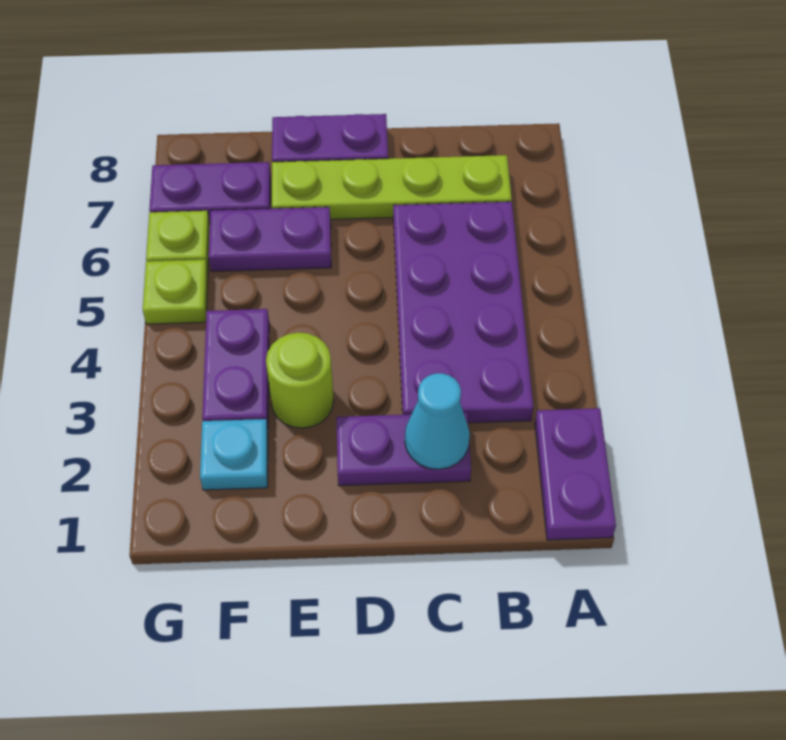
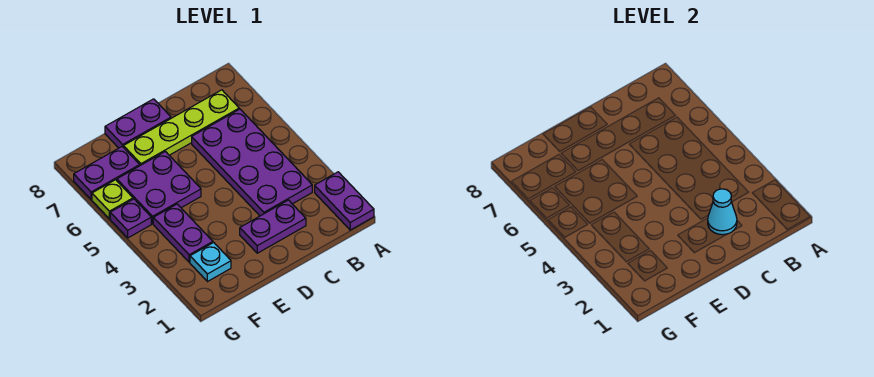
lime round brick E3 level 1 -> none
purple plate E6:F6 level 1 -> purple plate E5:F6 level 1
lime plate G5 level 1 -> purple plate G5 level 1

